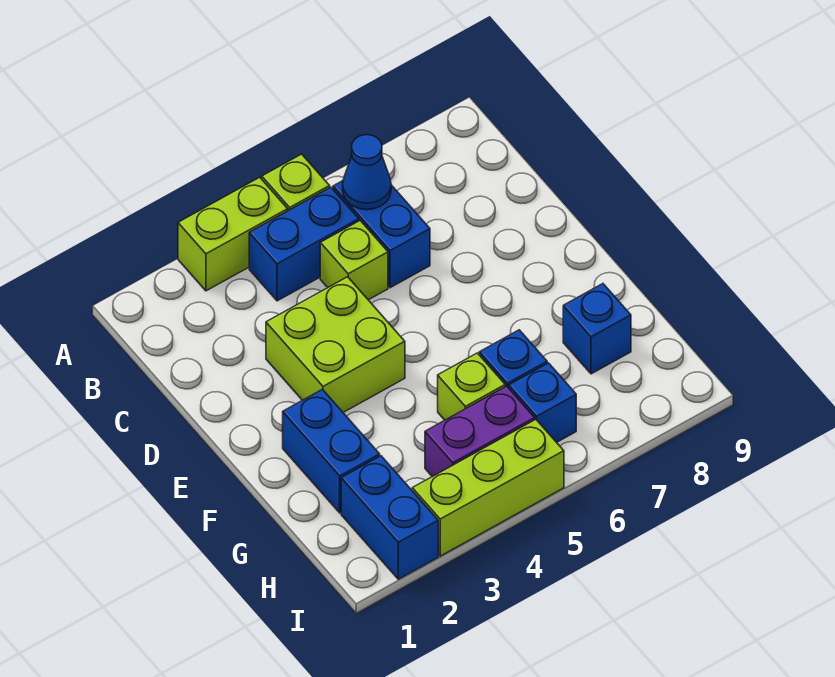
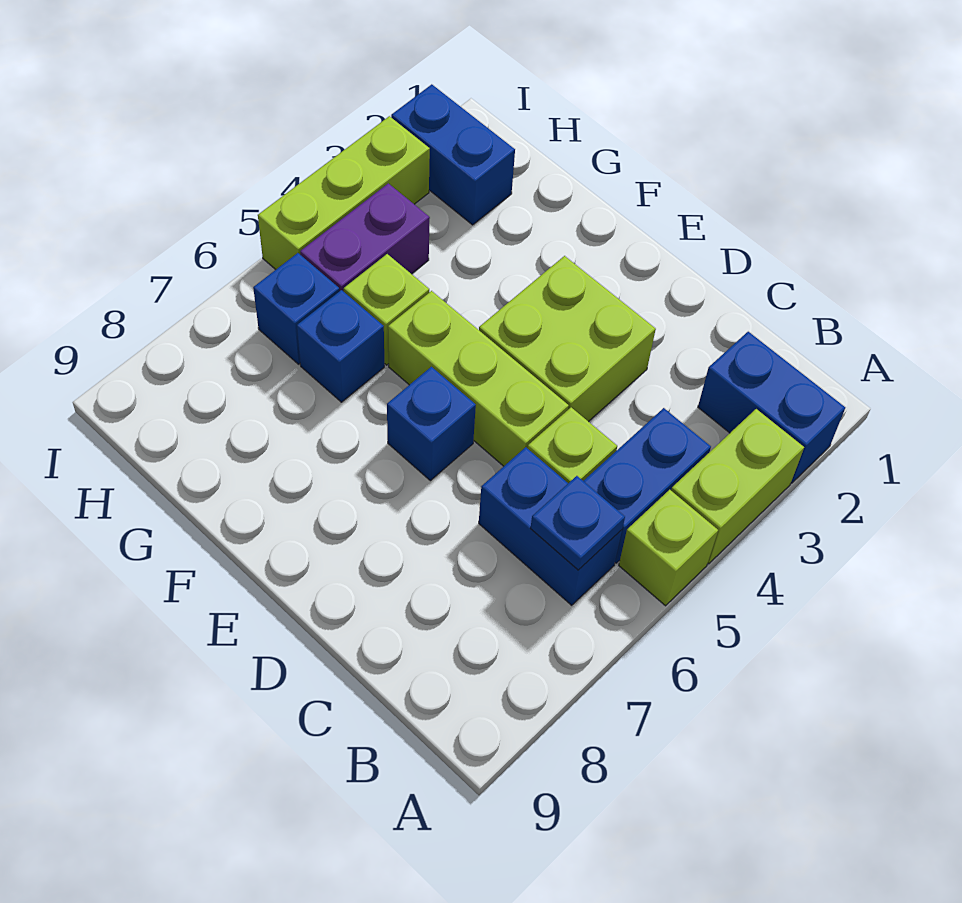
blue cone B6 level 2 -> blue plate B6 level 2
none -> lime brick D5:F5 level 1
blue brick F2:G2 level 1 -> blue brick A2:B2 level 1
blue brick G8 level 1 -> blue brick E6 level 1

